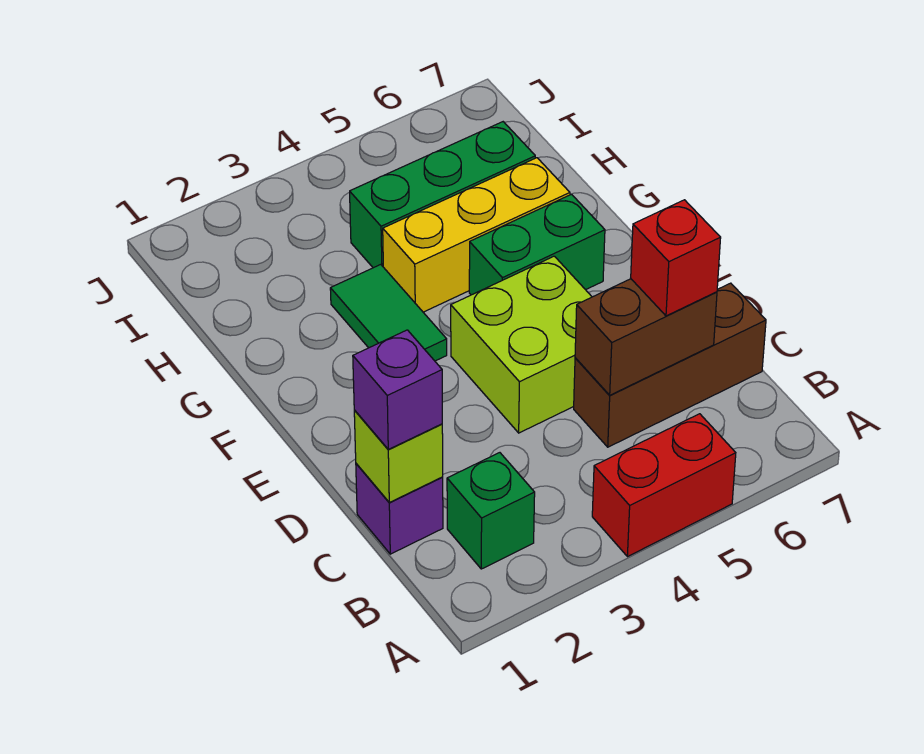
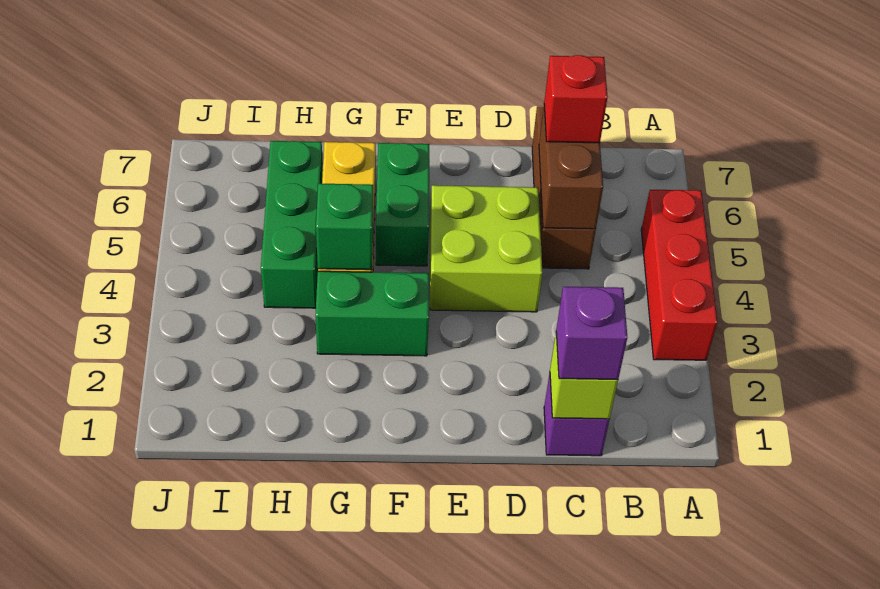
red brick A4:A5 level 1 -> red brick A3:A5 level 1
green brick B2 level 1 -> green brick G4 level 2
green tile F3:G3 level 1 -> green brick F3:G3 level 1

